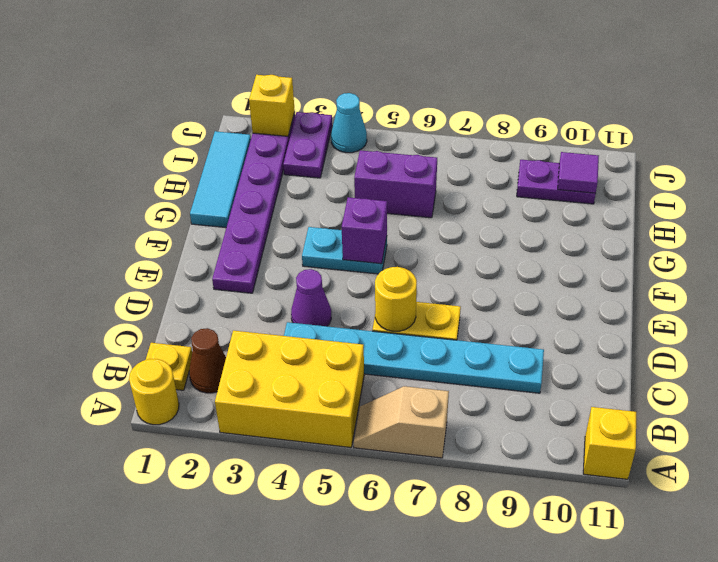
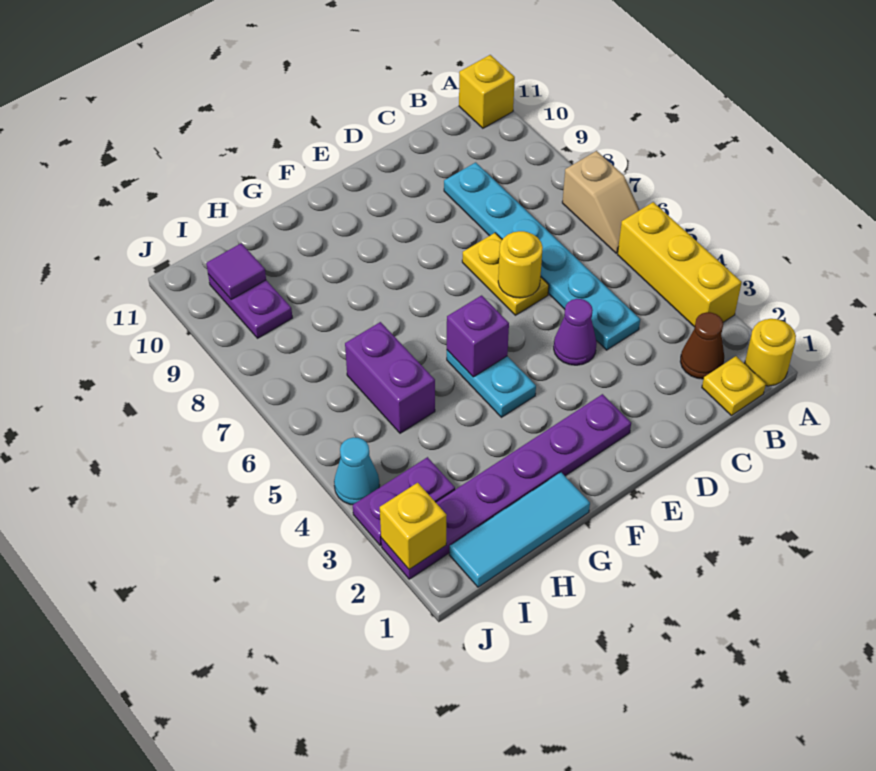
yellow brick A3:B5 level 1 -> yellow brick A3:A5 level 1

